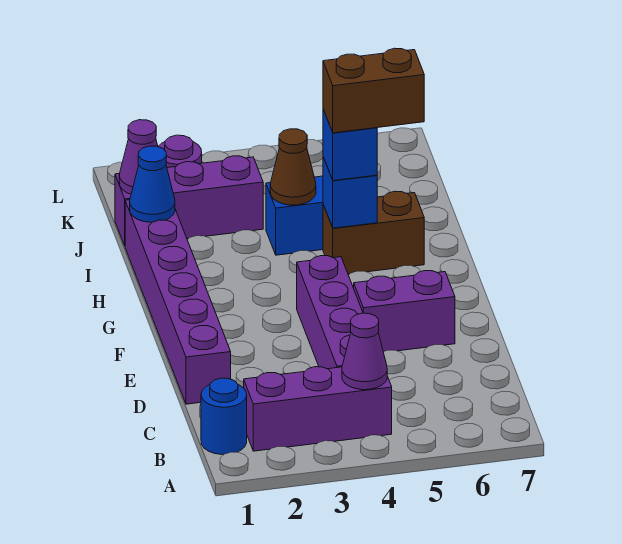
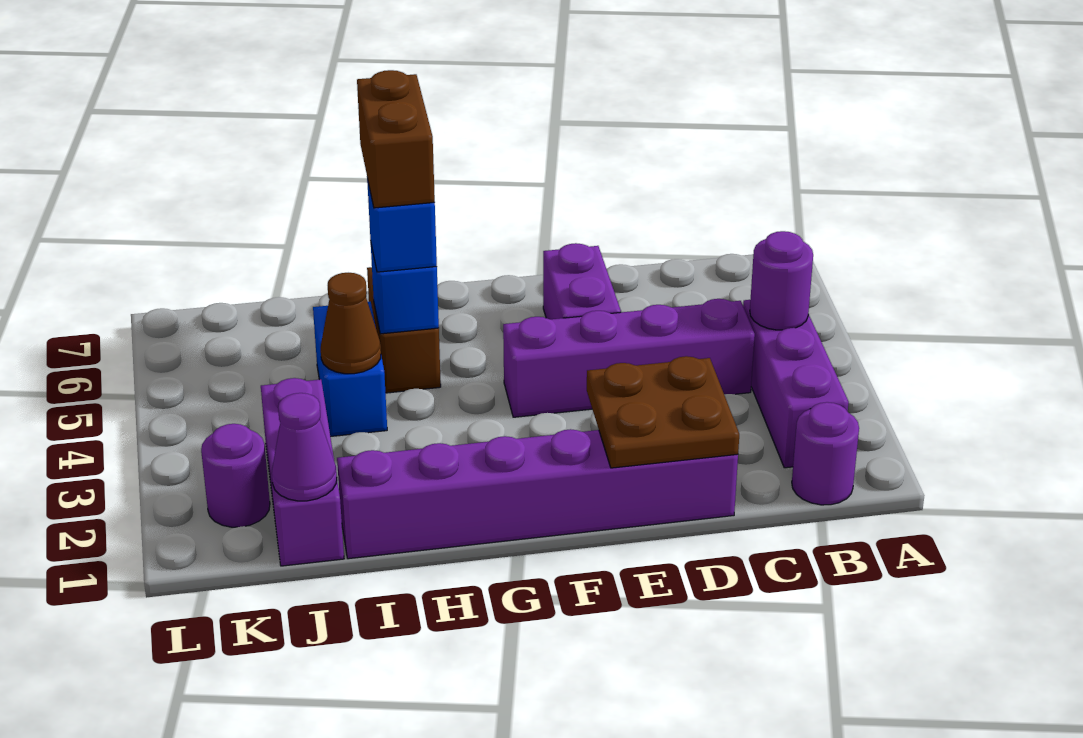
blue round brick B1 level 1 -> purple round brick B1 level 1
purple cone B4 level 2 -> purple round brick B4 level 2
none -> brown plate D1:E2 level 2
blue cone I1 level 2 -> none

